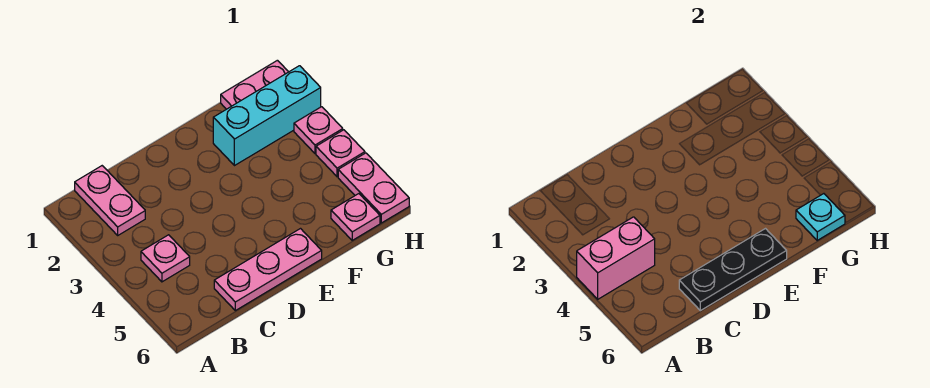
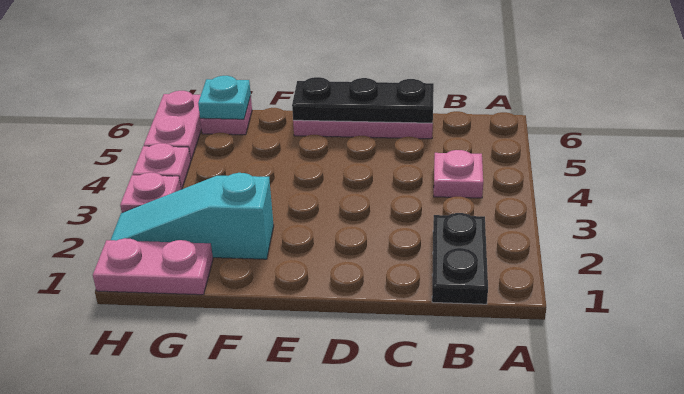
pink brick A4:B4 level 2 -> none
pink plate B1:B2 level 1 -> black plate B1:B2 level 1
cyan brick F2:H2 level 1 -> cyan slope F2:H2 level 1 top F

